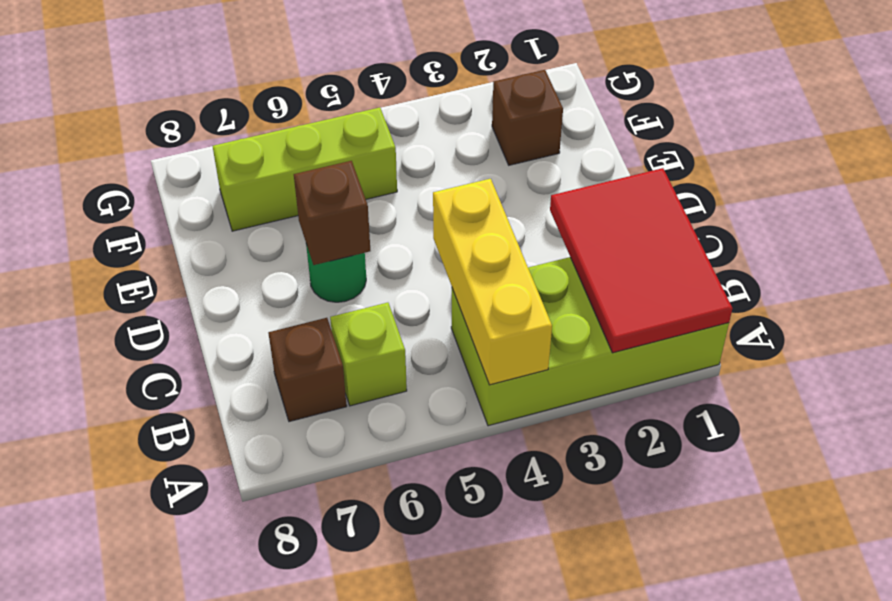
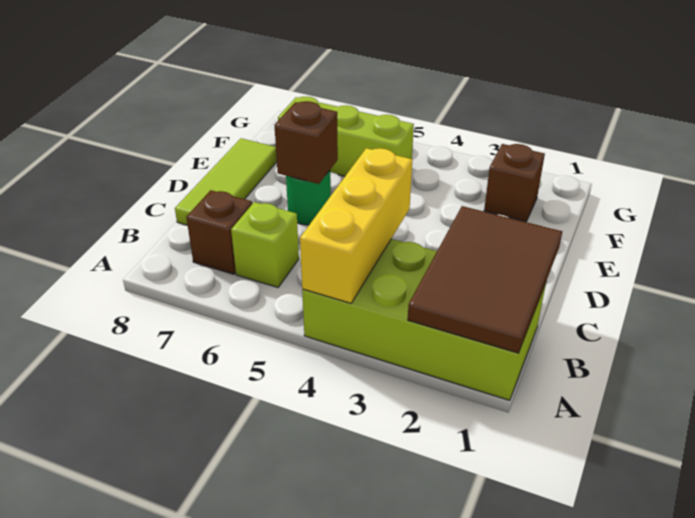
red tile A1:C2 level 2 -> brown tile A1:C2 level 2
none -> lime tile C8:E8 level 1

